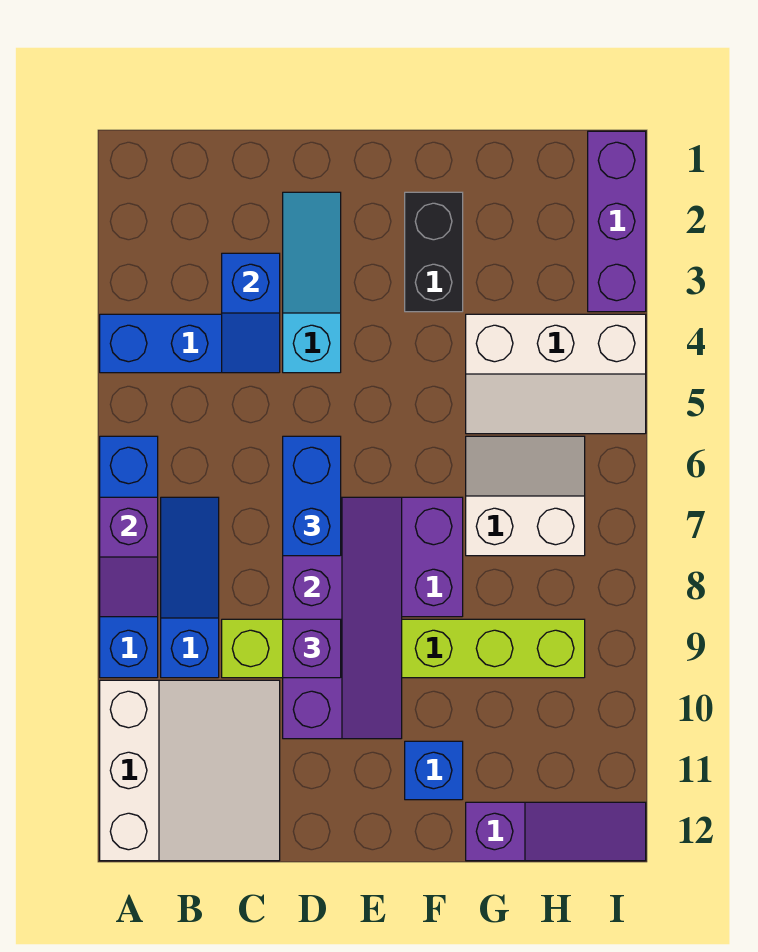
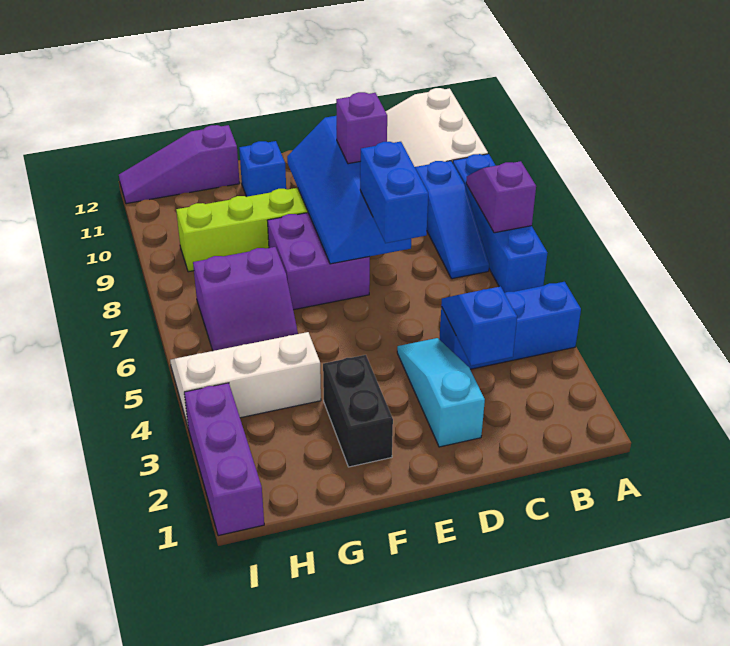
cyan slope D2:D4 level 1 top 4 -> cyan slope D2:D4 level 1 top 2
purple slope D7:E10 level 2 top D -> blue slope D7:E10 level 2 top D
white slope G6:H7 level 1 top 7 -> purple slope G6:H7 level 1 top 7

